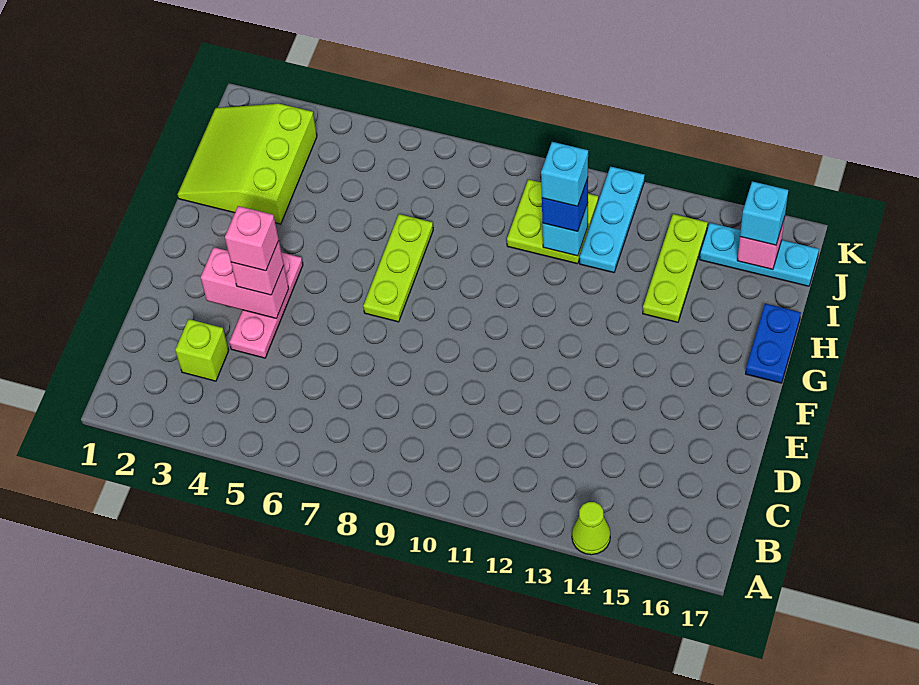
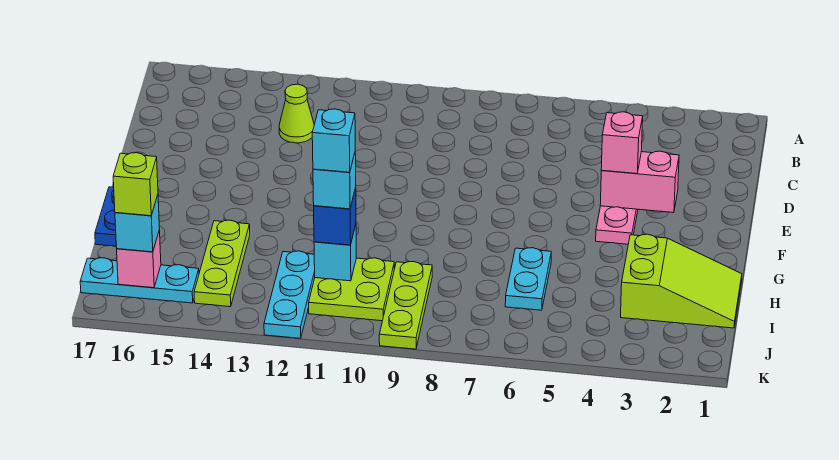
lime cone A14 level 1 -> lime cone C13 level 1
lime brick C3 level 1 -> lime brick J16 level 4
pink brick E4 level 4 -> none
lime plate F7:H7 level 1 -> lime plate I9:K9 level 1
lime slope H1:J3 level 1 top 3 -> lime slope H1:I3 level 1 top 3
none -> cyan plate H6:I6 level 1
none -> cyan brick I11 level 5

